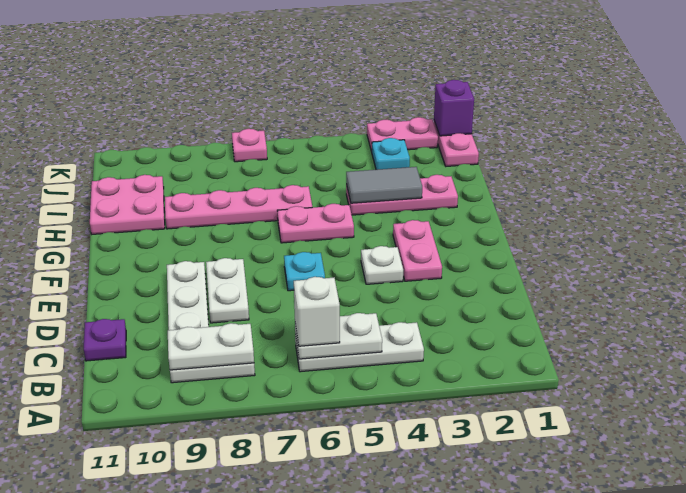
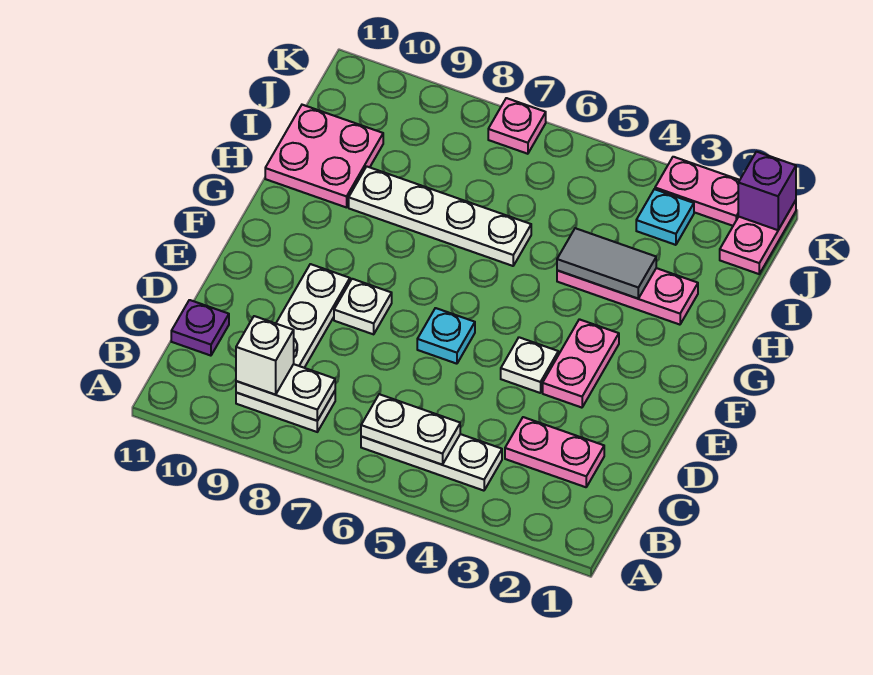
white brick B6 level 3 -> white brick B9 level 3
white plate D8:E8 level 1 -> white plate E8 level 1
pink plate G5:G6 level 1 -> pink plate C2:C3 level 1
pink plate H6:H9 level 1 -> white plate H6:H9 level 1

